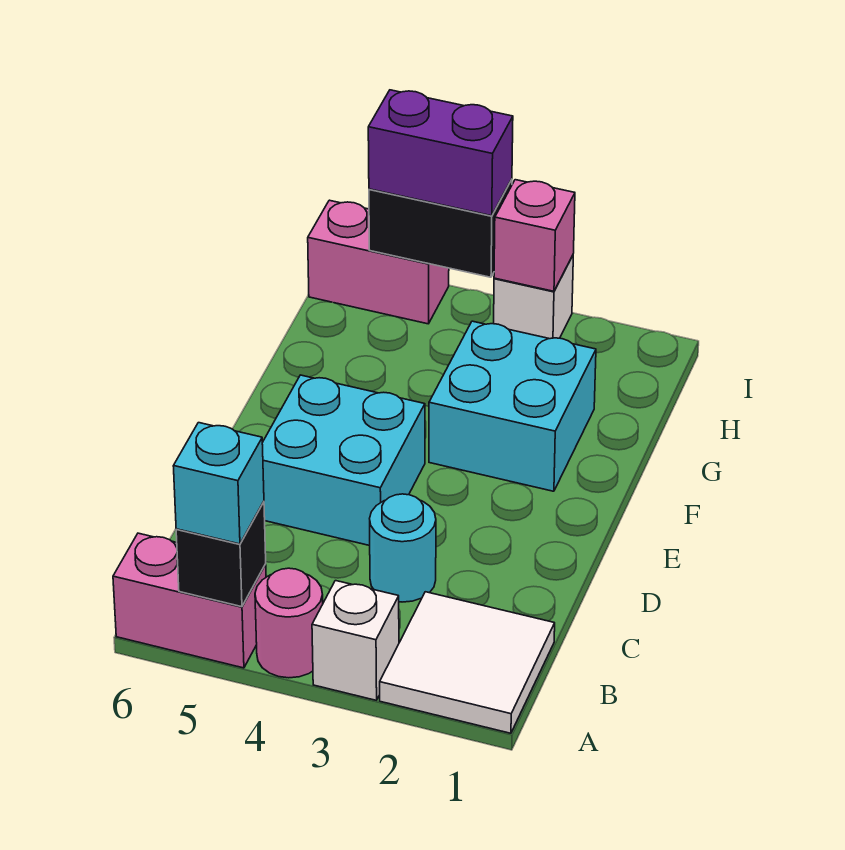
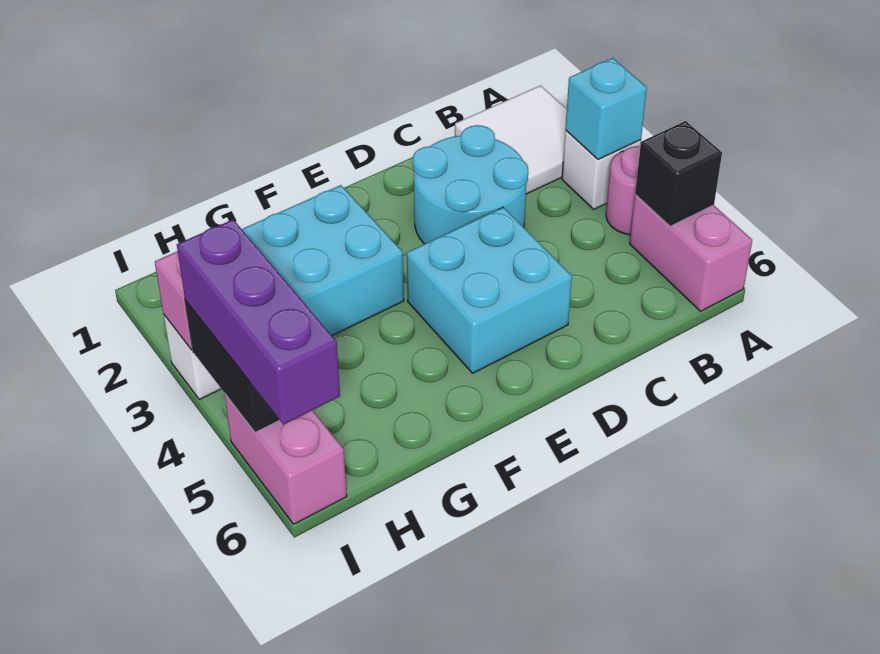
cyan brick A5 level 3 -> cyan brick A3 level 2
cyan round brick C3 level 1 -> cyan round brick C2:D3 level 1
purple brick I4:I5 level 3 -> purple brick I4:I6 level 3

